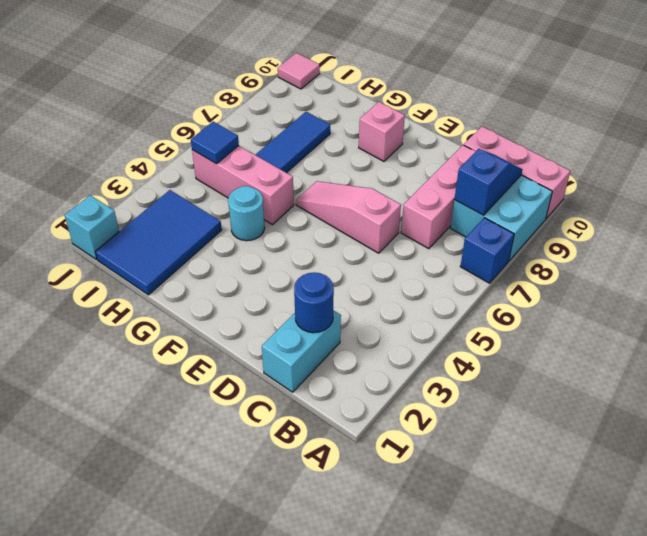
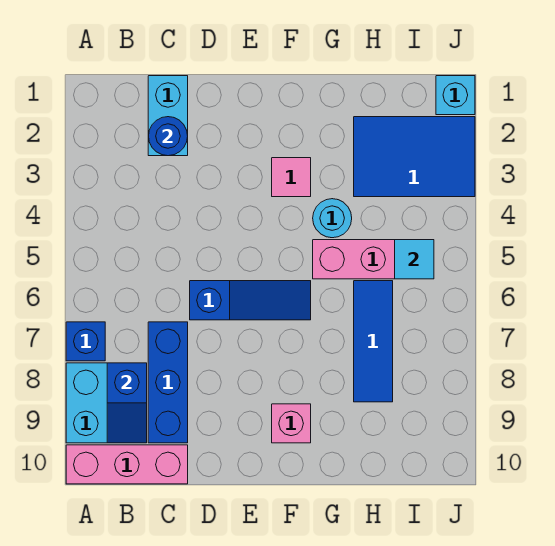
pink brick C7:C9 level 1 -> blue brick C7:C9 level 1
pink slope D6:F6 level 1 top D -> blue slope D6:F6 level 1 top D
blue tile H1:I3 level 1 -> blue tile H2:J3 level 1
blue tile I5 level 2 -> cyan tile I5 level 2
pink tile J10 level 1 -> pink tile F3 level 1

